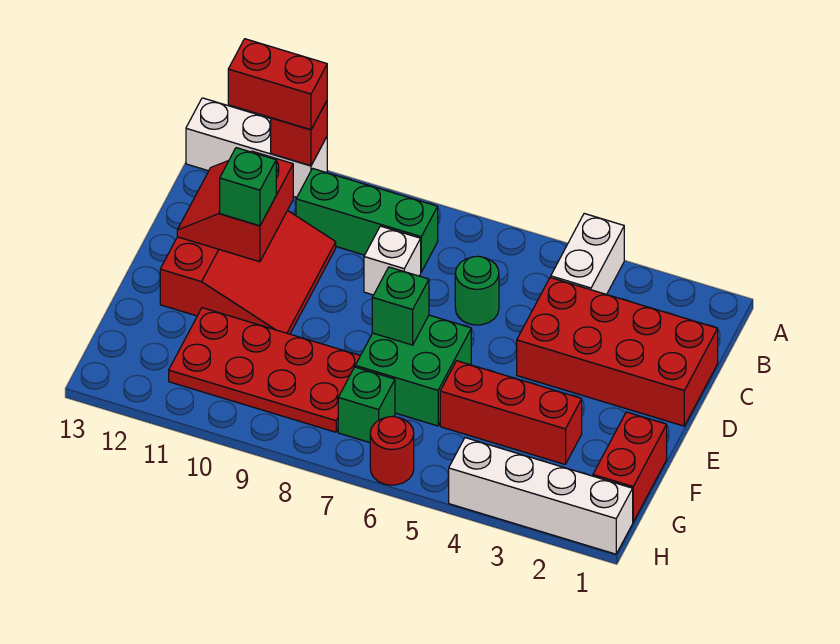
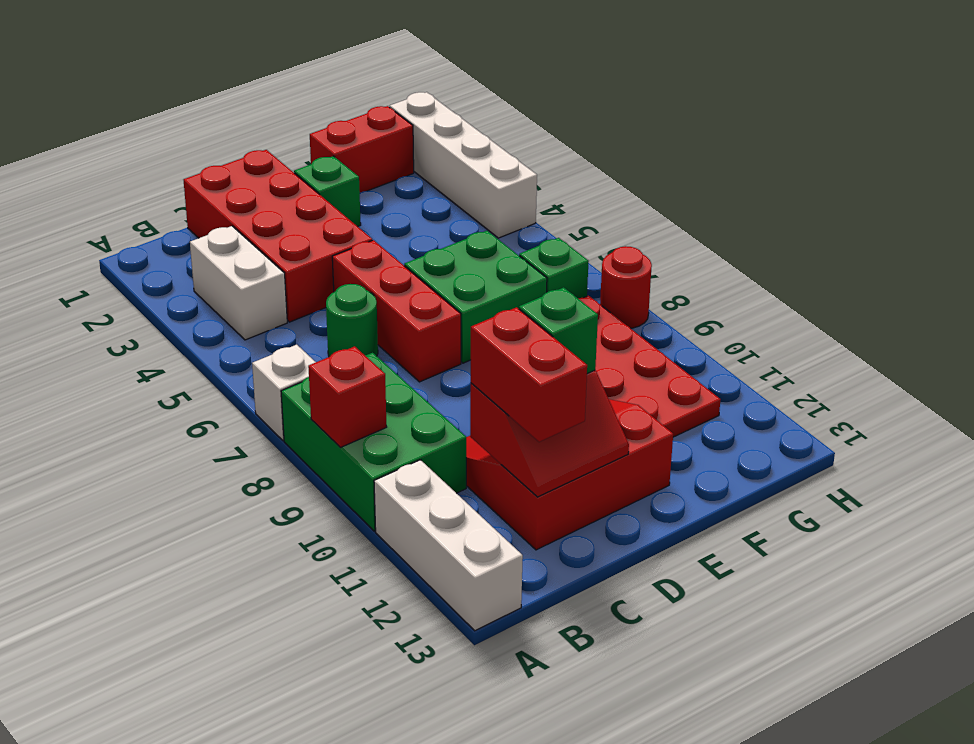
white brick A4:B4 level 1 -> white brick B3:B4 level 1
red brick A11 level 2 -> red brick A9 level 2
red brick A11:A12 level 3 -> red brick C11:C12 level 3
green brick B8:B10 level 1 -> green brick A8:B10 level 1
white brick C8 level 1 -> white brick A7 level 1
green brick E7 level 2 -> green brick E2 level 1
red brick F3:F5 level 1 -> red brick D5:D7 level 1
red round brick H6 level 1 -> red round brick H8 level 1

